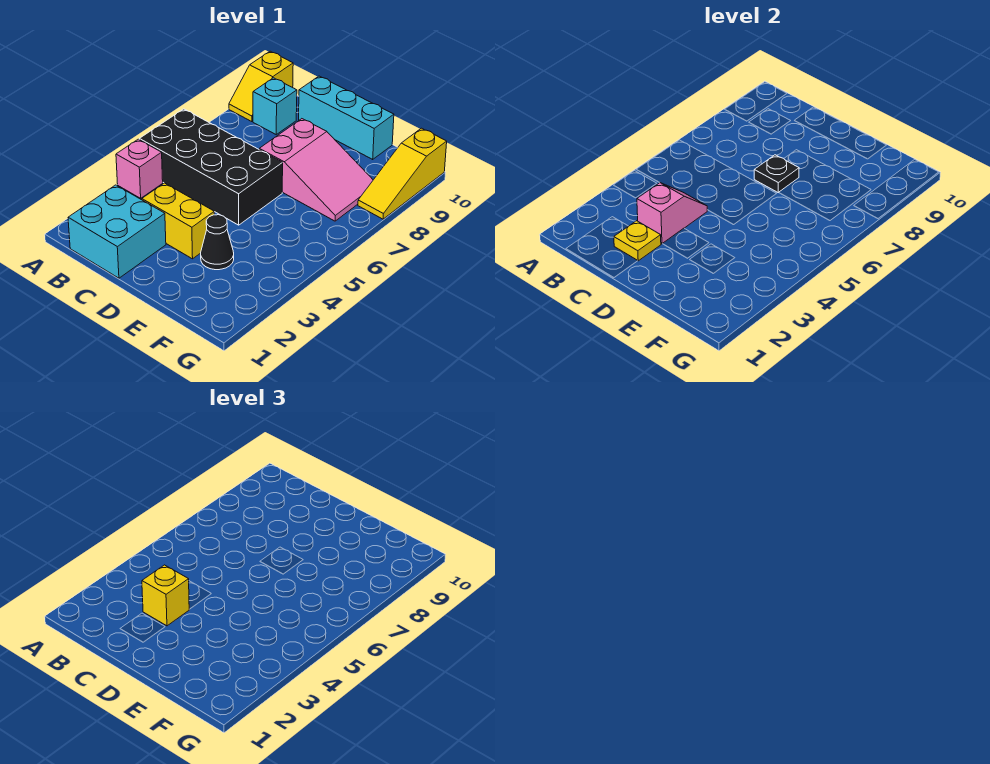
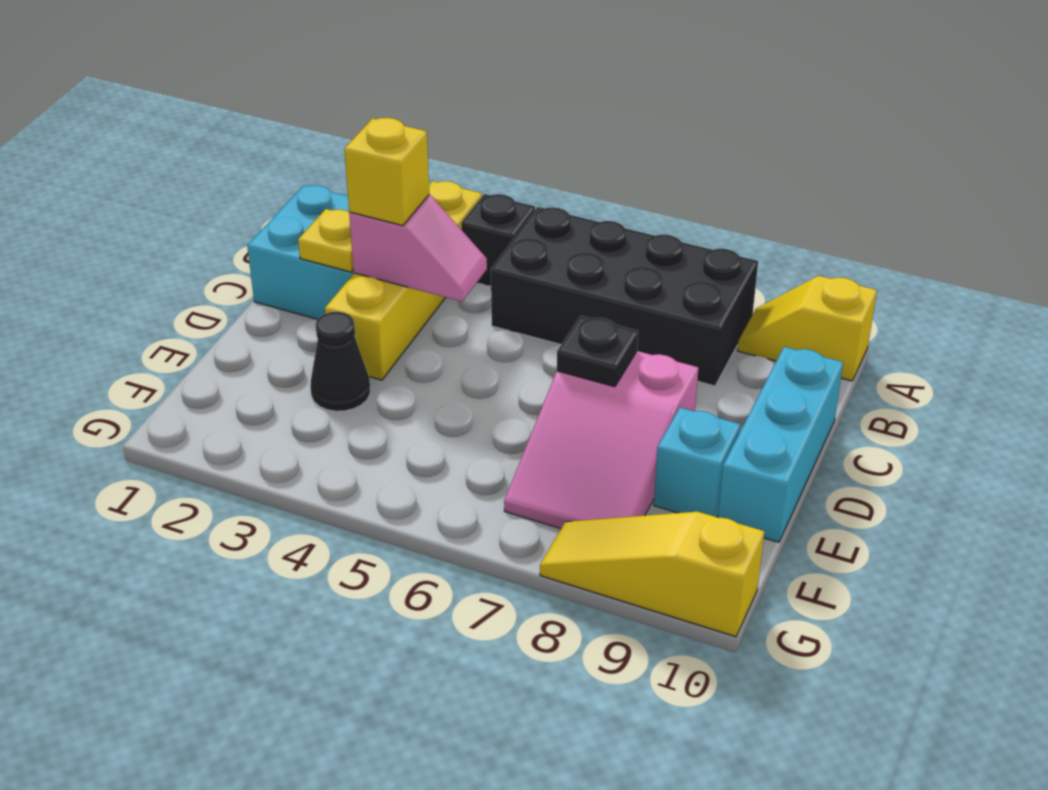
pink brick A4 level 1 -> black brick A4 level 1
black brick A5:D6 level 1 -> black brick A5:B8 level 1
cyan brick B9 level 1 -> cyan brick E9 level 1
yellow brick C3:D3 level 1 -> yellow brick A3:D3 level 1

